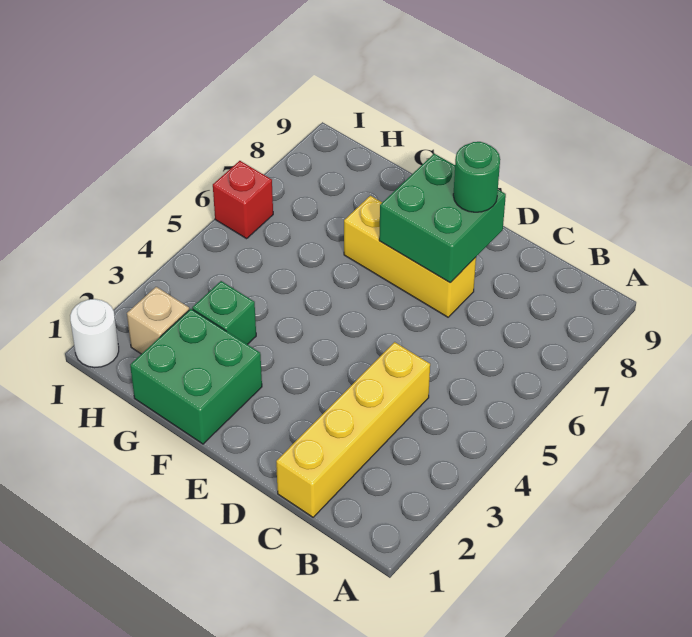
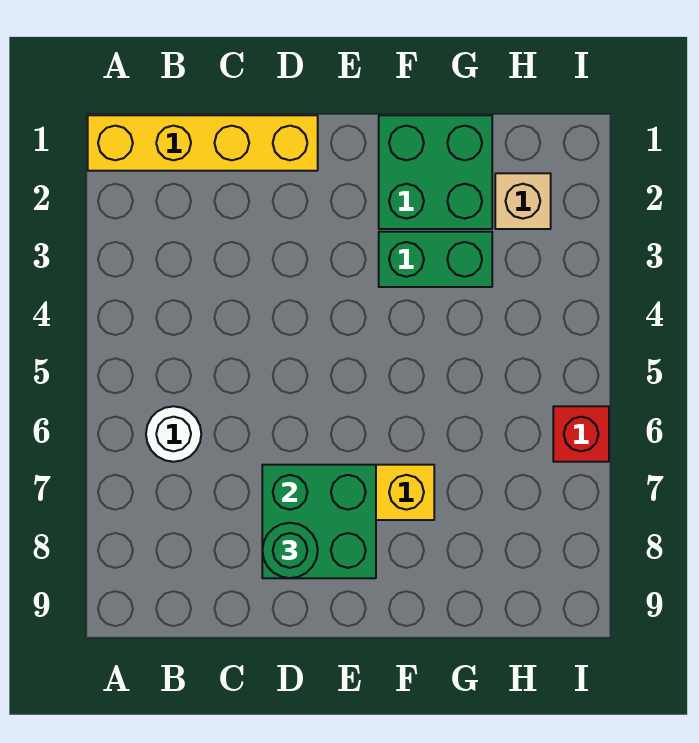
yellow brick C1:C4 level 1 -> yellow brick A1:D1 level 1
green brick G3 level 1 -> green brick F3:G3 level 1
white round brick I1 level 1 -> white round brick B6 level 1

